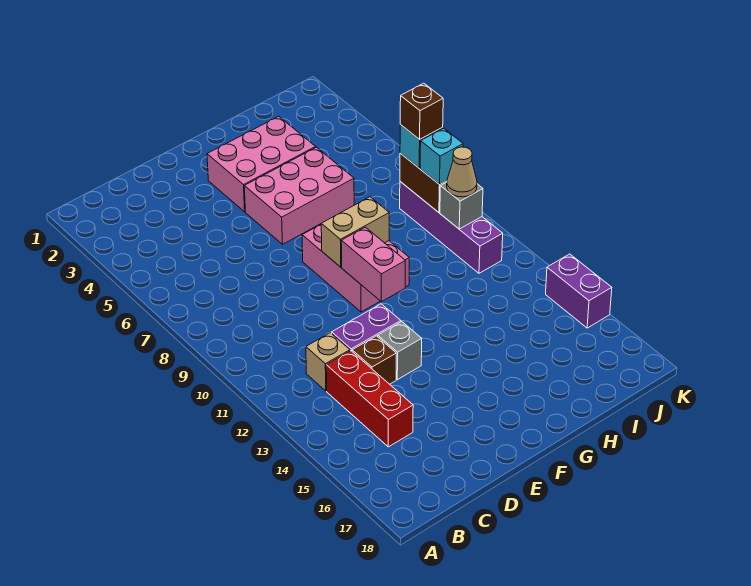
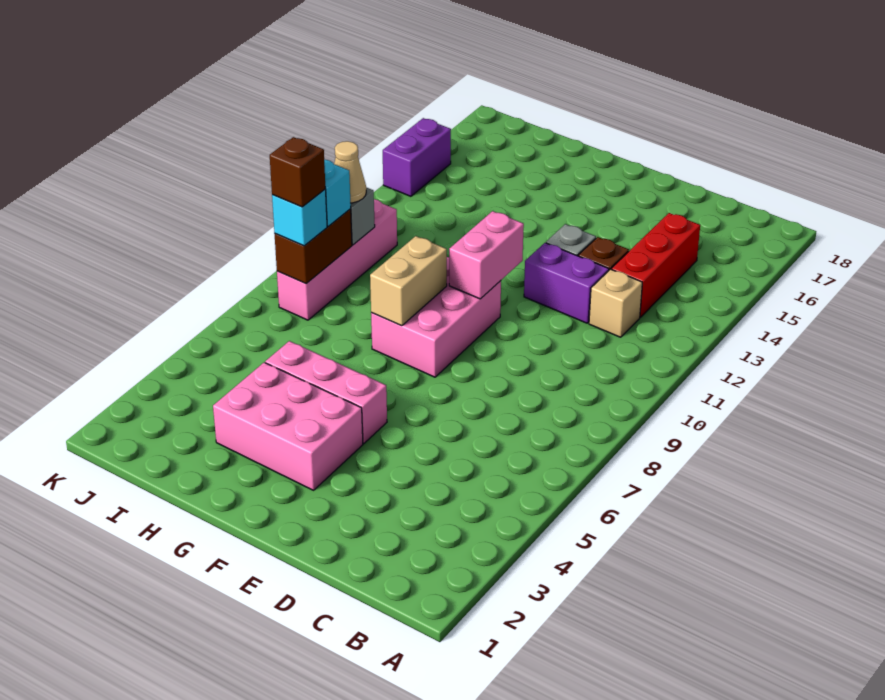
pink brick F5:H6 level 1 -> pink brick F5:H5 level 1
tan brick F9:G9 level 2 -> tan brick G8:G9 level 2
purple brick J8:J11 level 1 -> pink brick J8:J11 level 1

